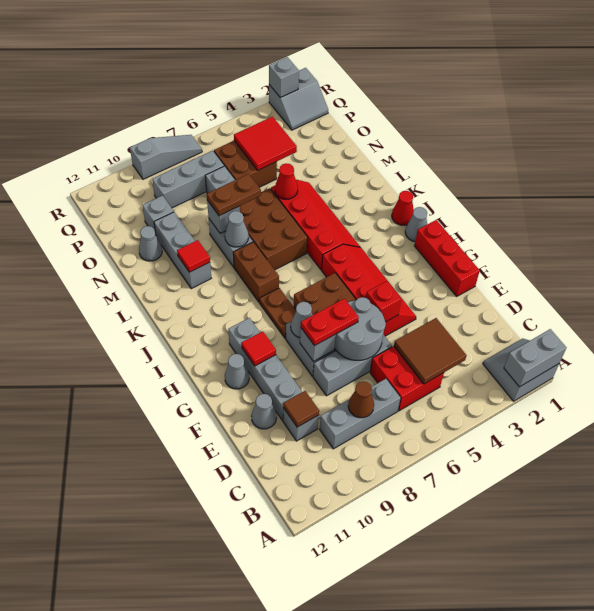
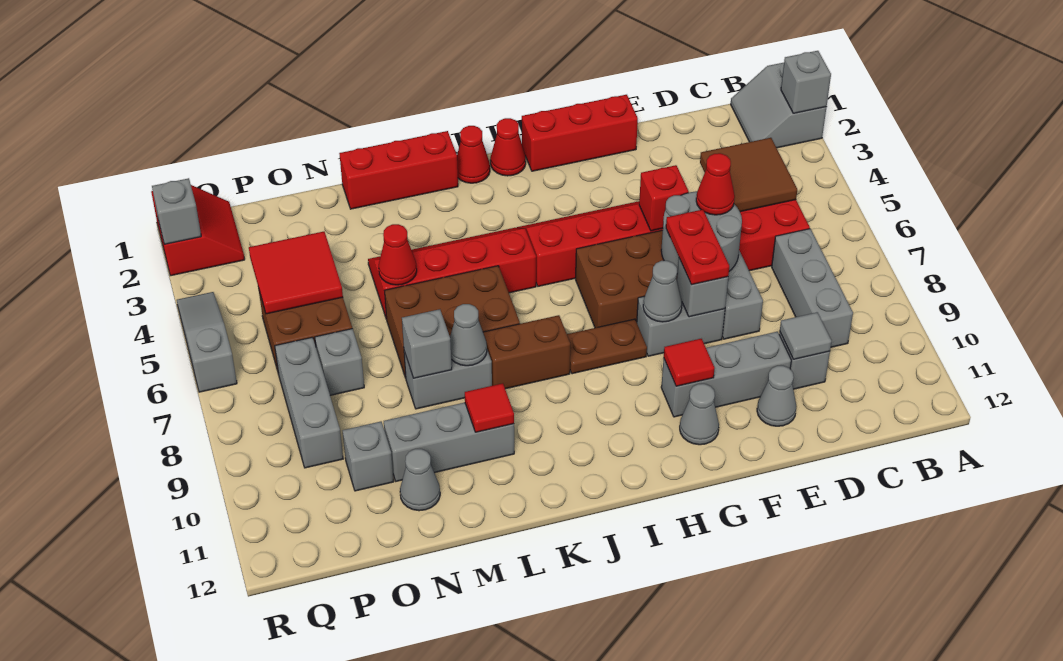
grey brick A1:A2 level 2 -> grey brick A2 level 2
brown cone C8 level 2 -> none
brown tile D10 level 2 -> grey tile D10 level 2
none -> red cone E6 level 3
grey brick E10:H10 level 1 -> grey brick E10:G10 level 1
grey cone I1 level 1 -> red cone I1 level 1
none -> red brick K1:M1 level 1
brown plate M7:M8 level 3 -> none
grey slope Q1:R2 level 1 top R -> red slope Q1:R2 level 1 top R
grey slope R7:R9 level 1 top 9 -> grey slope R4:R6 level 1 top 6

